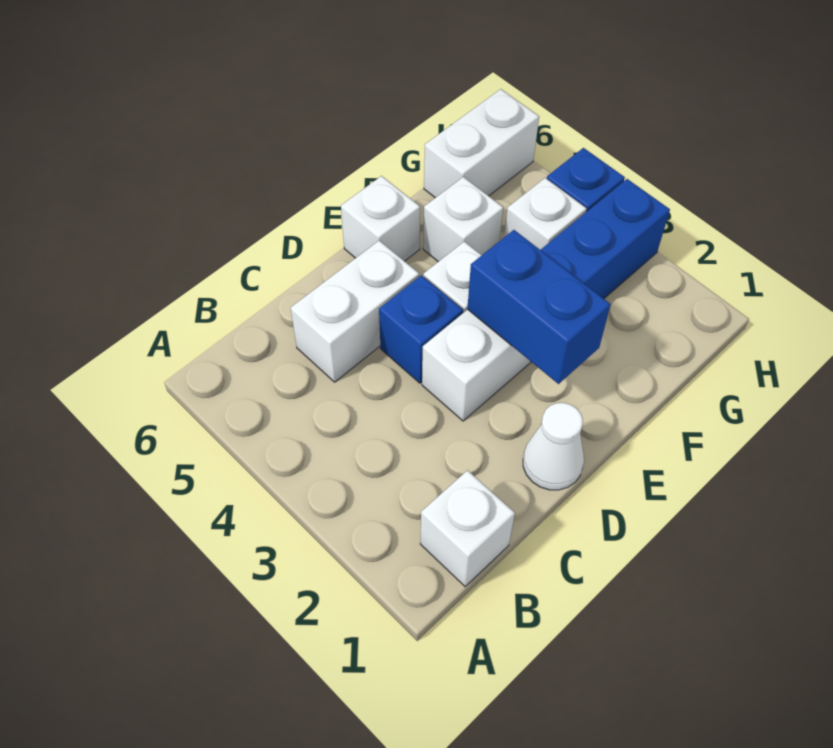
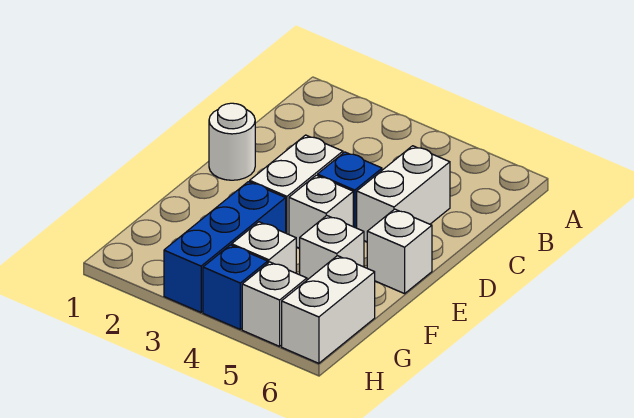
white brick B1 level 1 -> white brick H5 level 1
white cone D1 level 1 -> white round brick D1 level 1
blue brick E2:E3 level 2 -> none

